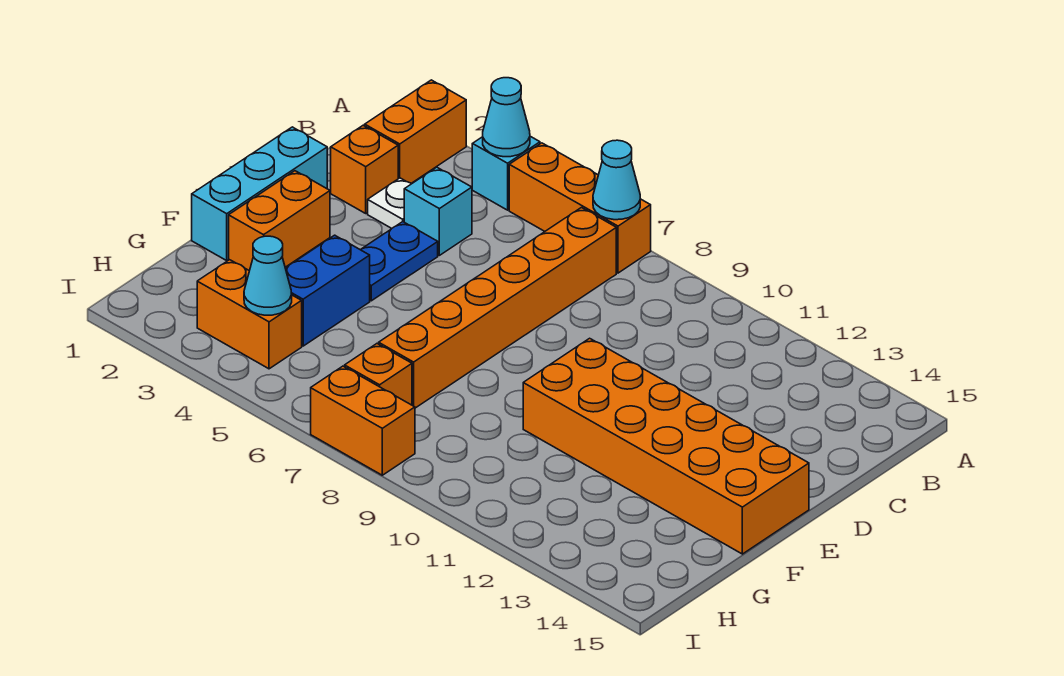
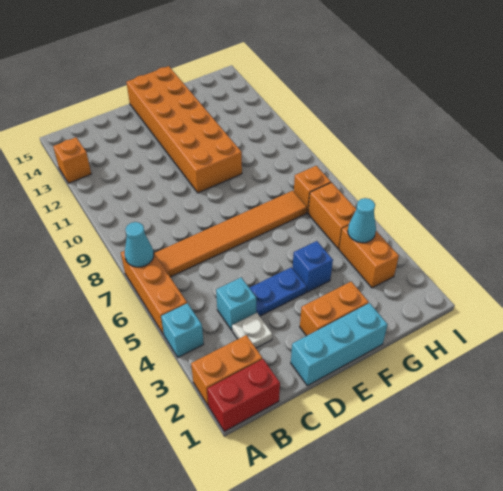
none -> red brick A1:B1 level 1
cyan cone A4 level 2 -> none
orange brick B7:G7 level 1 -> orange tile B7:G7 level 1
orange brick C2 level 1 -> orange brick A13 level 1
blue brick F4:G4 level 1 -> blue brick F4 level 1
orange brick I7:I8 level 1 -> orange brick H5:H6 level 1

